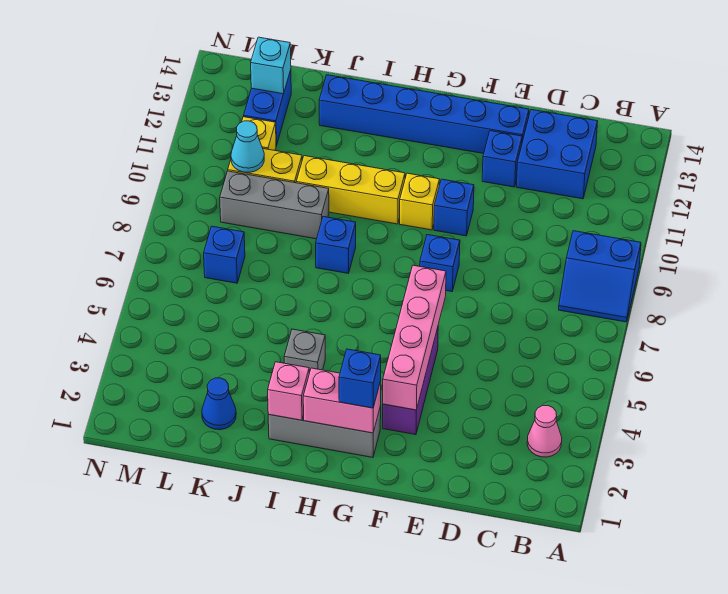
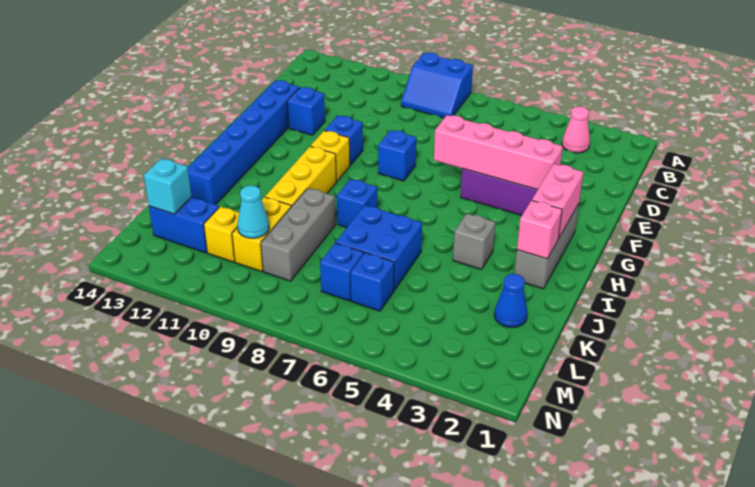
blue slope A8:B9 level 1 top 9 -> blue slope A8:B9 level 1 top A
blue brick C12:D13 level 1 -> blue brick J6:K7 level 1
blue brick G2 level 3 -> blue brick L6 level 1

